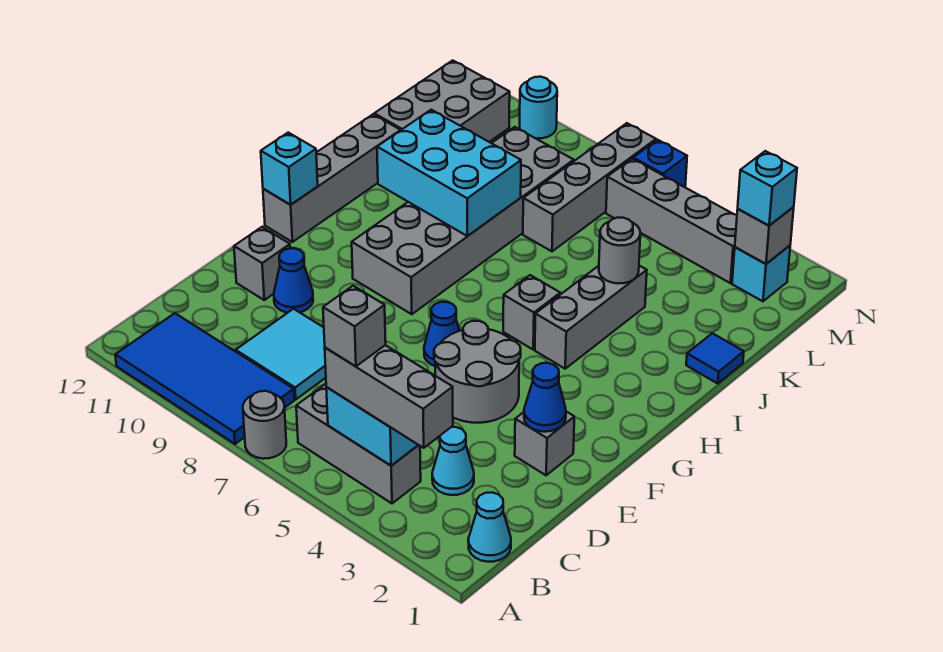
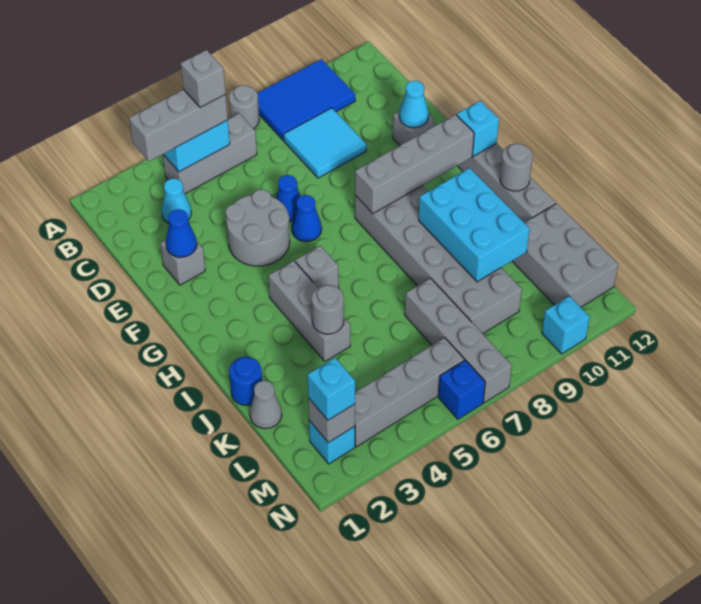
blue tile A8:B11 level 1 -> blue tile A8:B10 level 1
cyan cone B1 level 1 -> cyan cone E11 level 2
blue cone E10 level 1 -> blue cone E6 level 1
none -> grey brick G8:G11 level 2
cyan brick I8:J10 level 2 -> cyan brick I9:K10 level 2
none -> grey round brick I12 level 2
blue tile J1 level 1 -> blue round brick J1 level 1
none -> grey cone K1 level 1
cyan round brick N10 level 1 -> cyan brick N10 level 1

